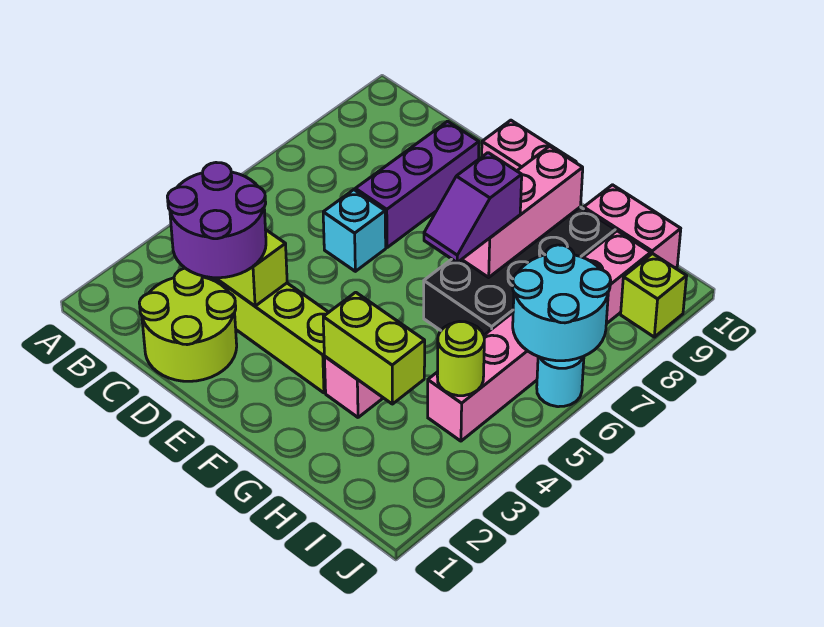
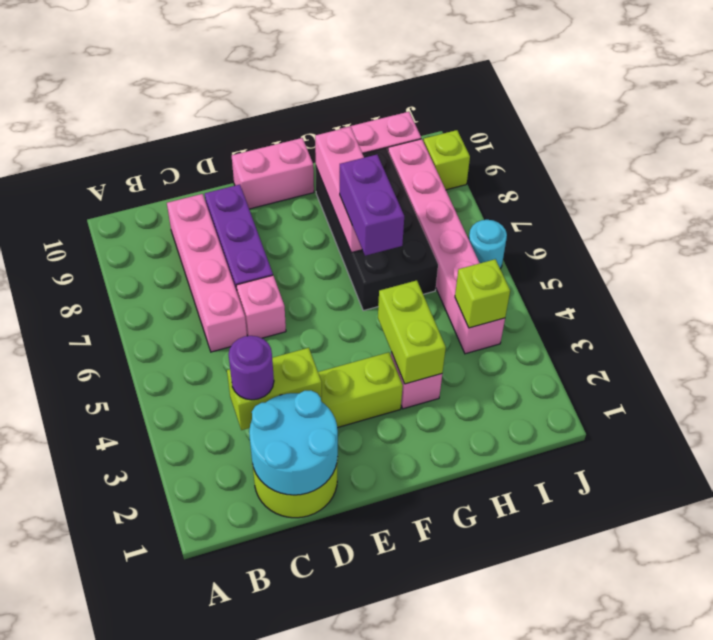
purple round brick C2:D3 level 3 -> purple round brick C3 level 3
none -> pink brick C6:C9 level 1
cyan brick D6 level 1 -> pink brick D6 level 1
lime brick G3:H3 level 2 -> lime brick G3:G4 level 2
purple slope G6:G7 level 3 top 7 -> purple brick G6:G7 level 3
lime round brick I4 level 2 -> lime brick I4 level 2
cyan round brick I6:J7 level 2 -> cyan round brick C1:D2 level 2

